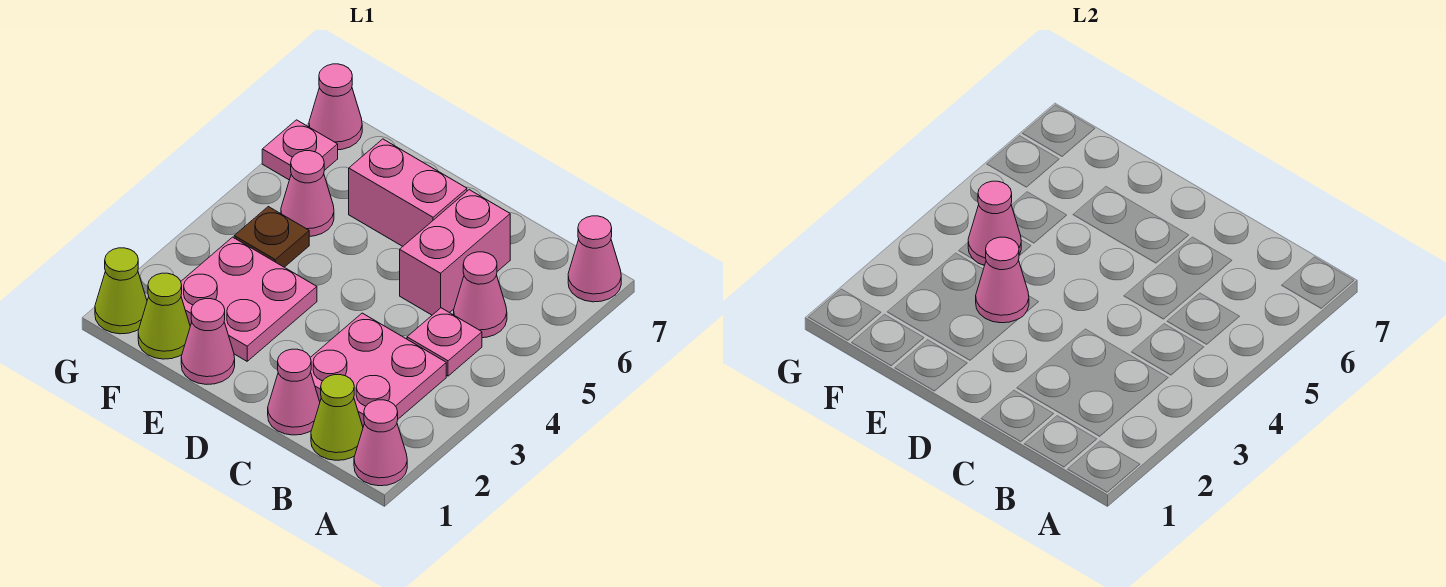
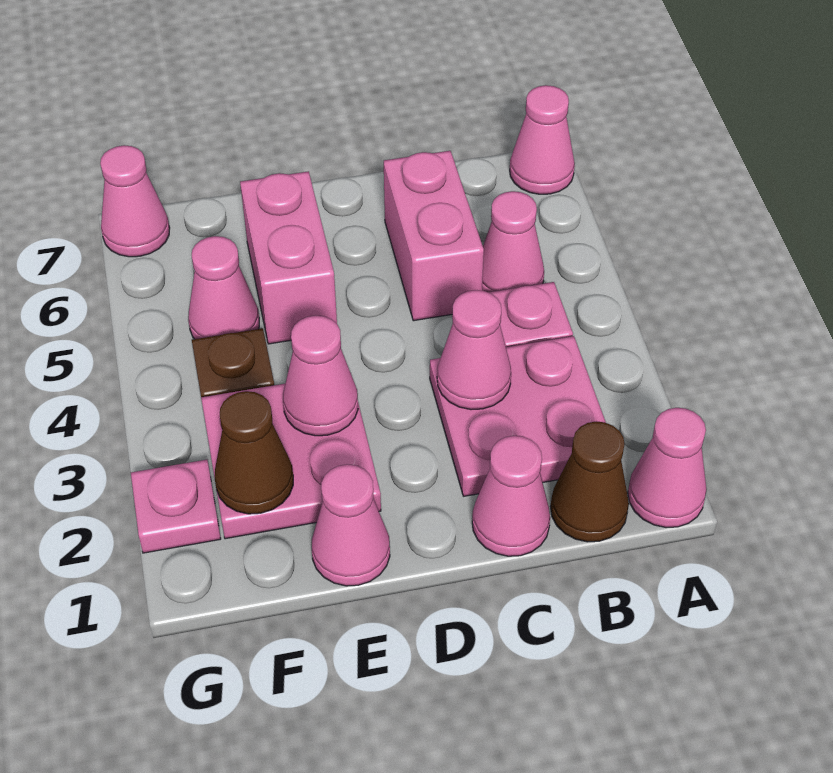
lime cone B1 level 1 -> brown cone B1 level 1
pink brick D6:E6 level 1 -> pink brick E5:E6 level 1
lime cone F1 level 1 -> none
none -> brown cone F2 level 2
pink cone F4 level 2 -> pink cone C3 level 2
lime cone G1 level 1 -> none
pink plate G6 level 1 -> pink plate G2 level 1

